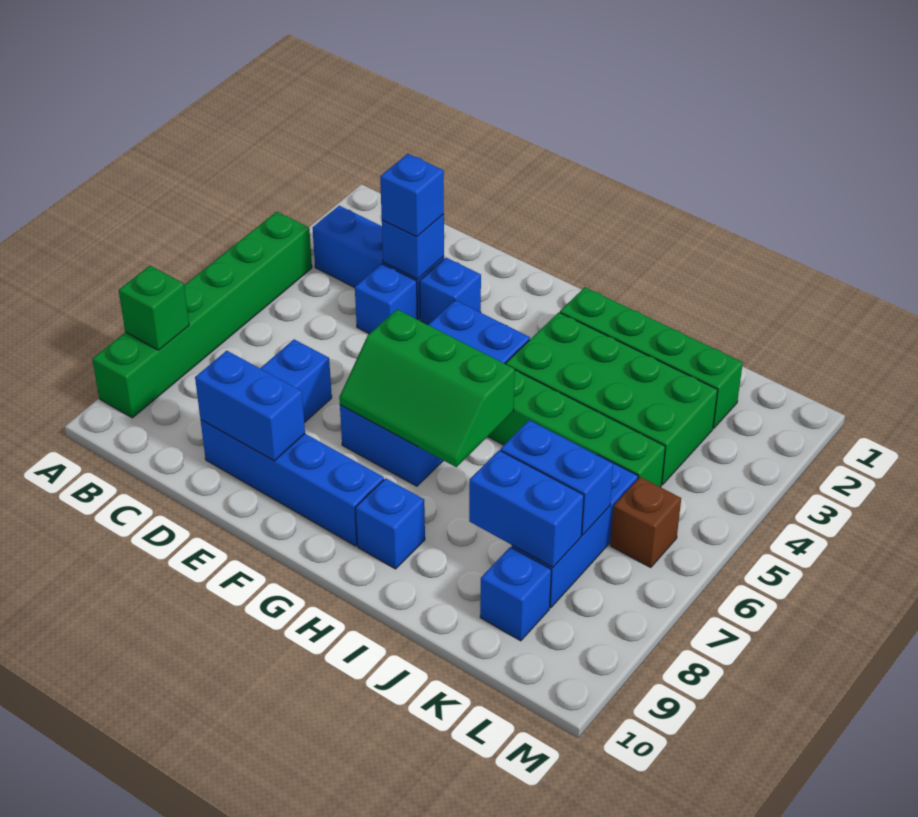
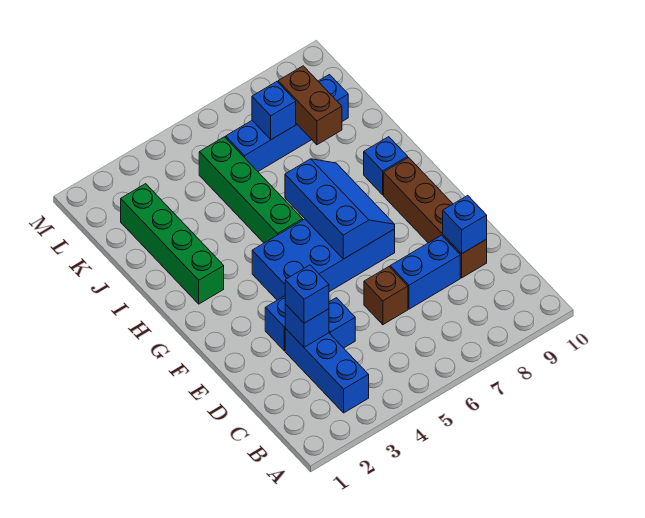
green brick A4:A9 level 1 -> none
green brick A8 level 2 -> none
blue brick D9:G9 level 1 -> brown brick D9:G9 level 1
blue brick D9:E9 level 2 -> blue brick D9 level 2
green slope F6:H7 level 2 top 6 -> blue slope F6:H7 level 2 top 6
green brick H3:K4 level 1 -> none
blue brick J7:K7 level 2 -> blue brick K7 level 2
blue brick J8:K8 level 2 -> brown brick J8:K8 level 2
brown brick L6 level 1 -> brown brick D6 level 1

